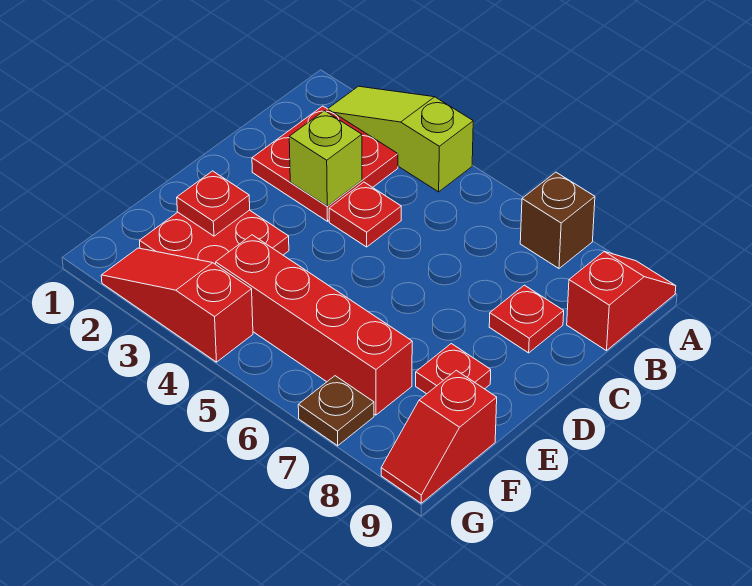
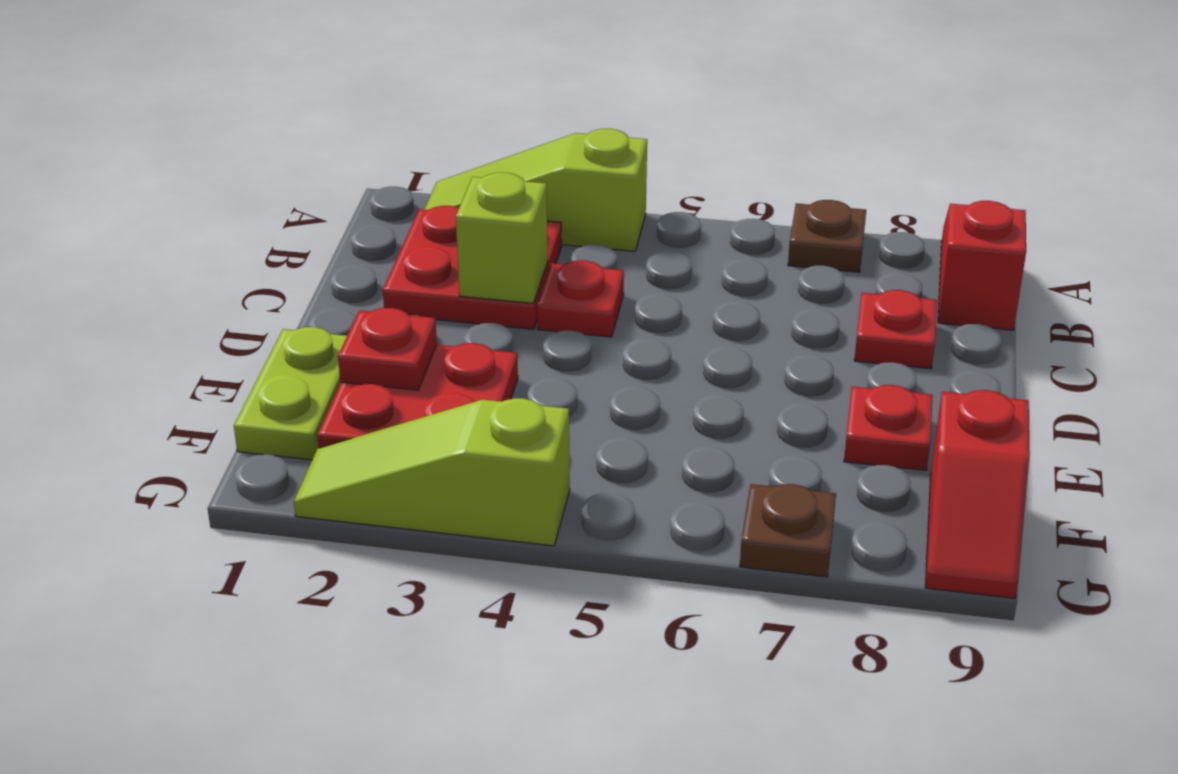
brown brick A7 level 1 -> brown plate A7 level 1
none -> lime plate E1:F1 level 1
red brick F4:F7 level 1 -> none
red slope G2:G4 level 1 top 4 -> lime slope G2:G4 level 1 top 4

